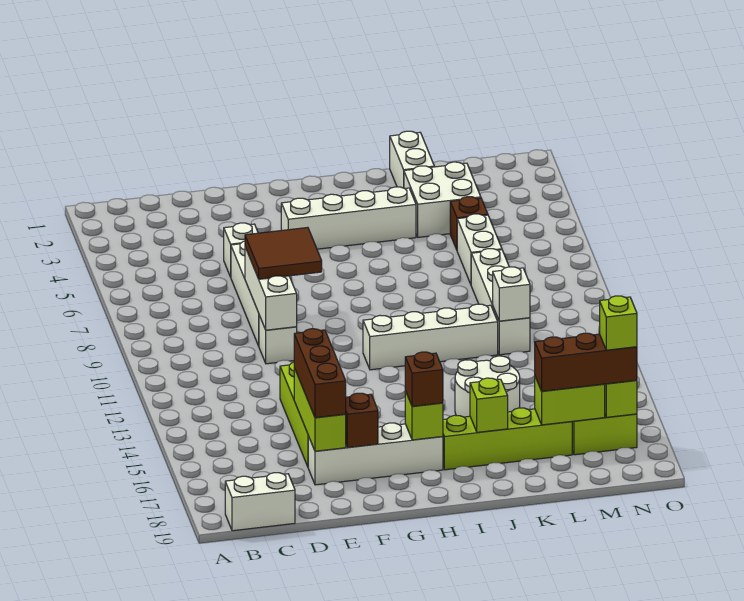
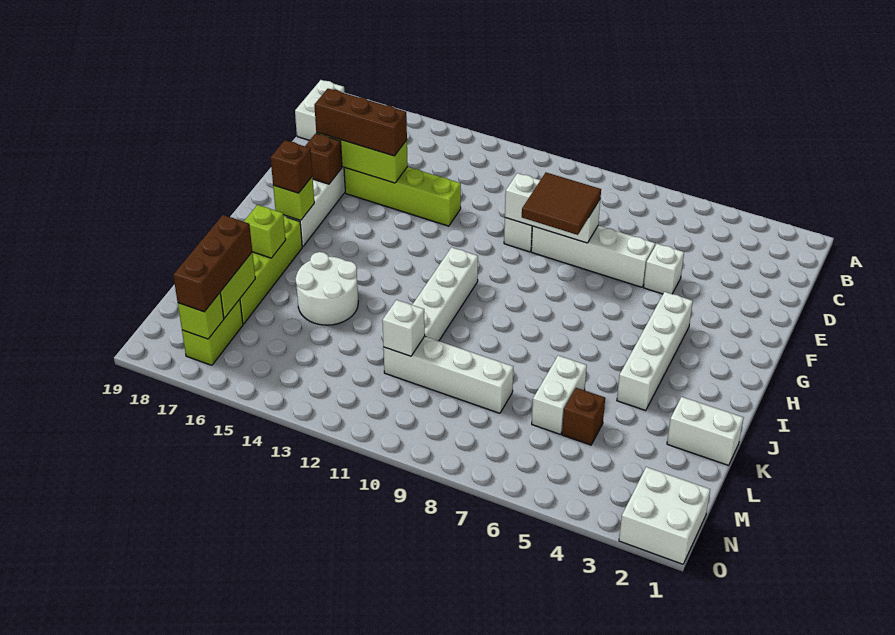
white brick K3:L4 level 1 -> white brick N1:O2 level 1
white brick L6:L7 level 1 -> white brick K6:L6 level 1
lime brick N17 level 4 -> none

